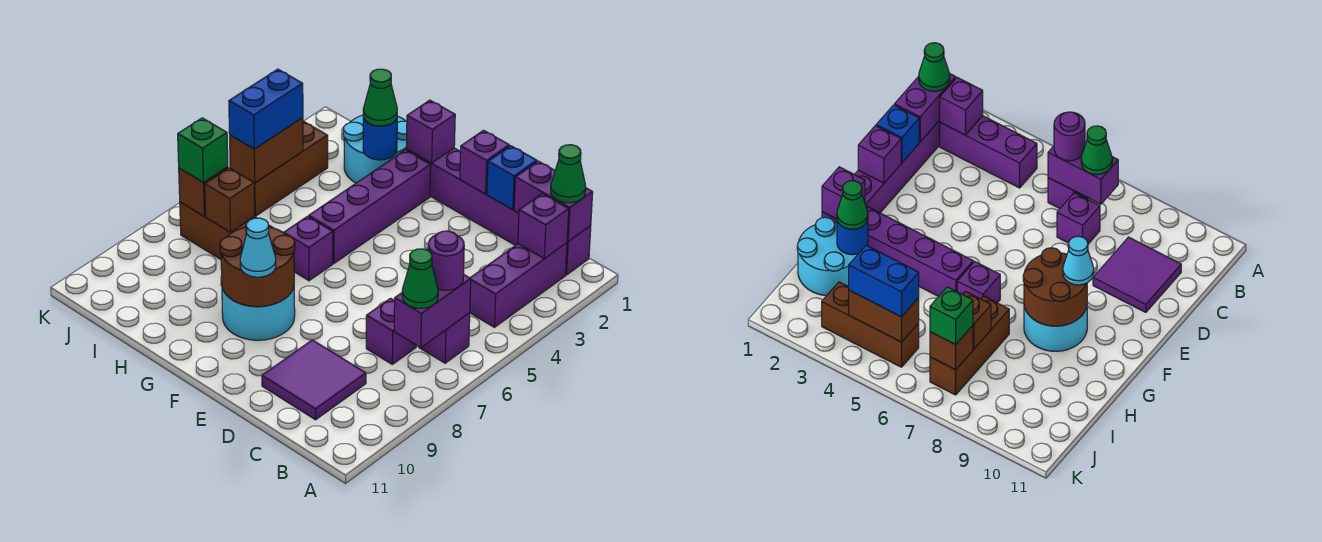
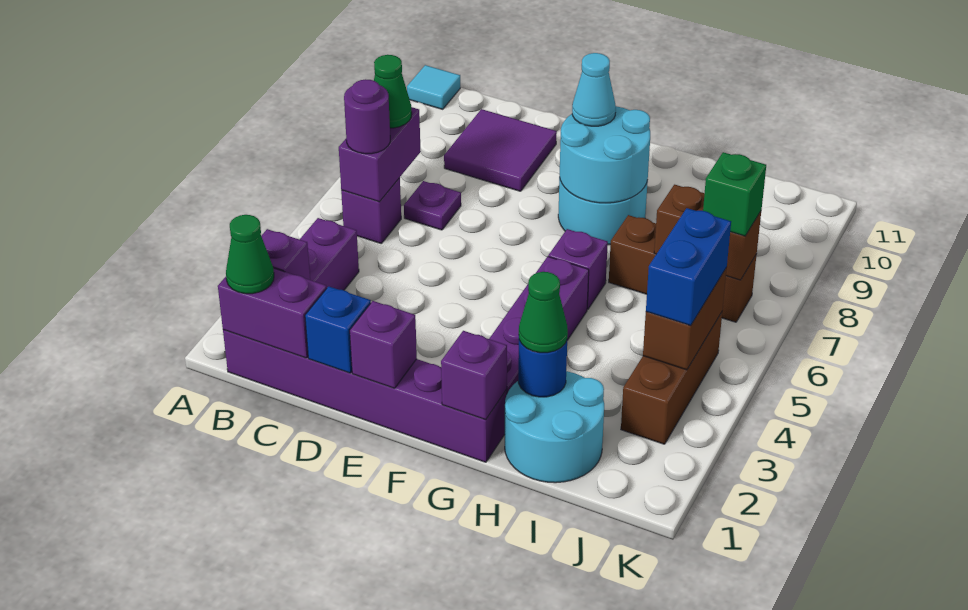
none -> cyan tile A11 level 1
purple brick C7 level 1 -> purple plate C7 level 1
brown round brick F8:G9 level 2 -> cyan round brick F8:G9 level 2

